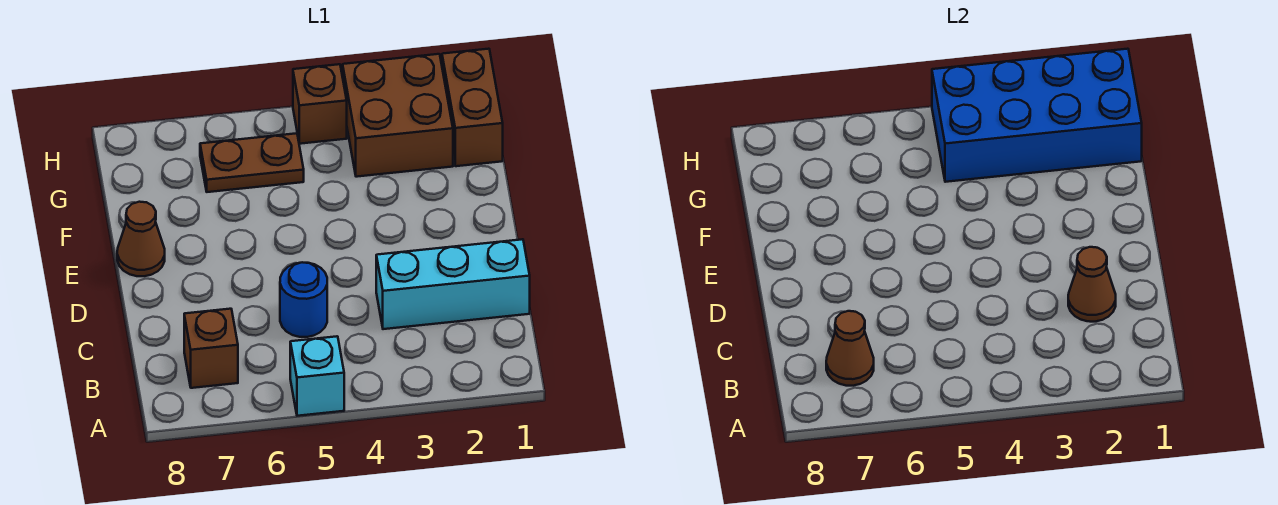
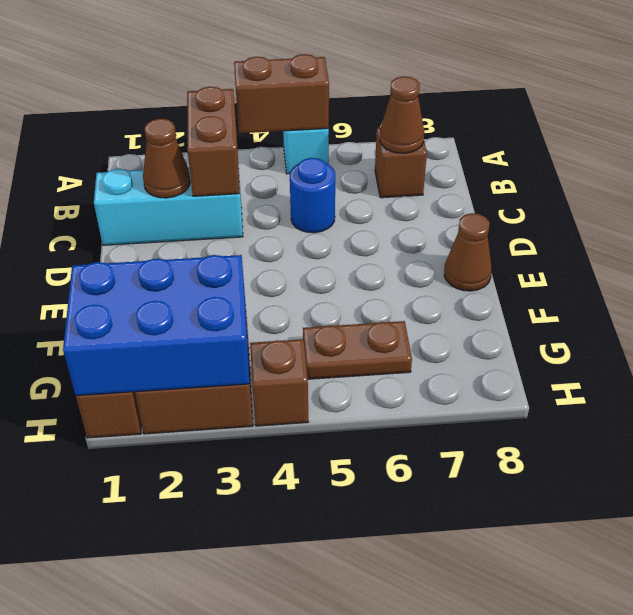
none -> brown brick A4:A5 level 2
none -> brown brick B3:C3 level 2
blue brick G1:H4 level 2 -> blue brick G1:H3 level 2

